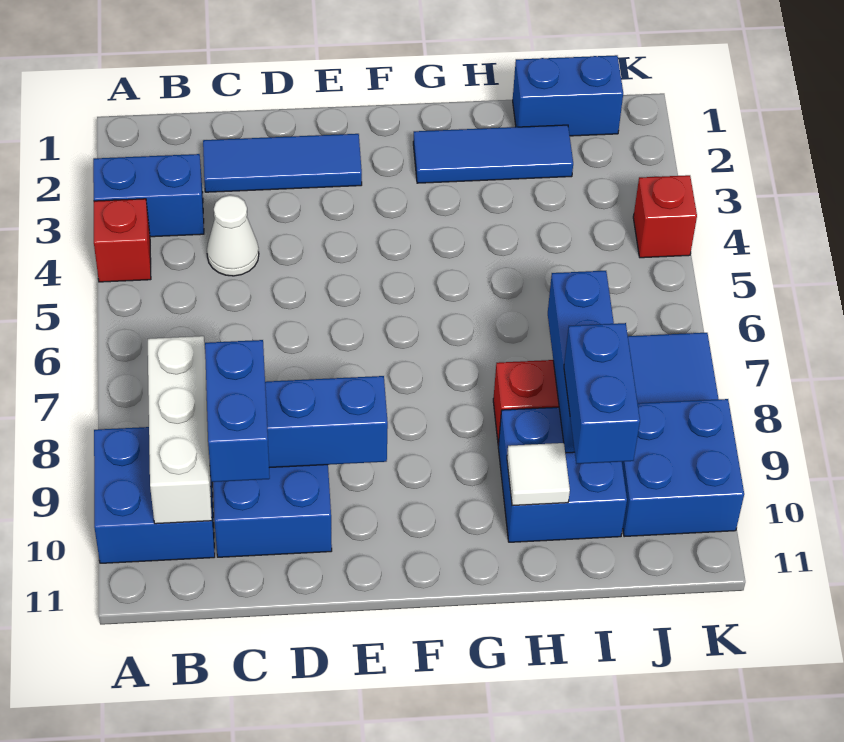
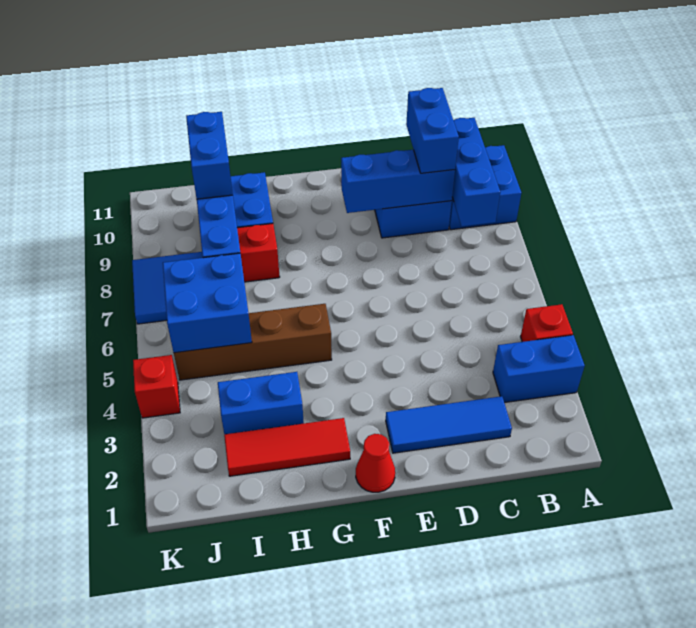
white brick B8:B10 level 2 -> blue brick B8:B10 level 2
white cone C4 level 1 -> none
none -> red cone F1 level 1
blue tile G2:I2 level 1 -> red tile G2:I2 level 1
none -> brown brick G5:J5 level 1
white tile H10 level 2 -> none
blue brick I1:J1 level 1 -> blue brick H3:I3 level 1
blue brick J9:K10 level 1 -> blue brick I5:J6 level 2

